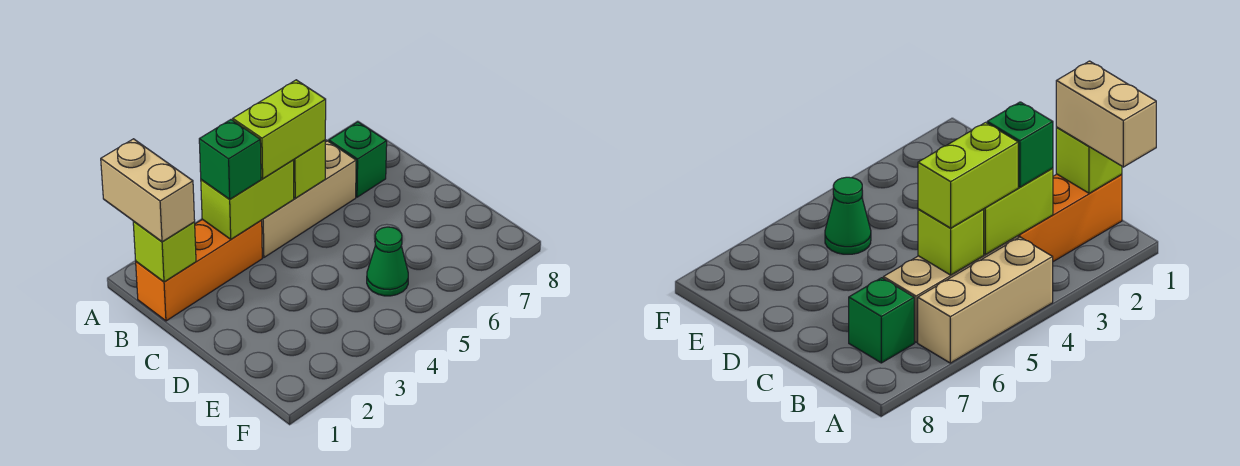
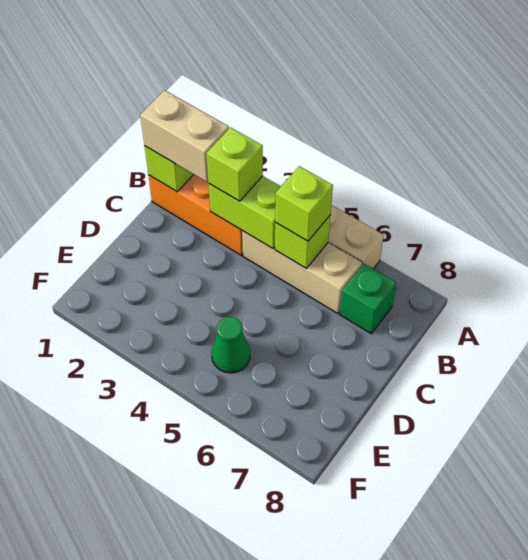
tan brick A1:B1 level 3 -> tan brick B1:B2 level 3
green brick B3 level 3 -> lime brick B3 level 3
lime brick B4:B5 level 3 -> lime brick B5 level 3

